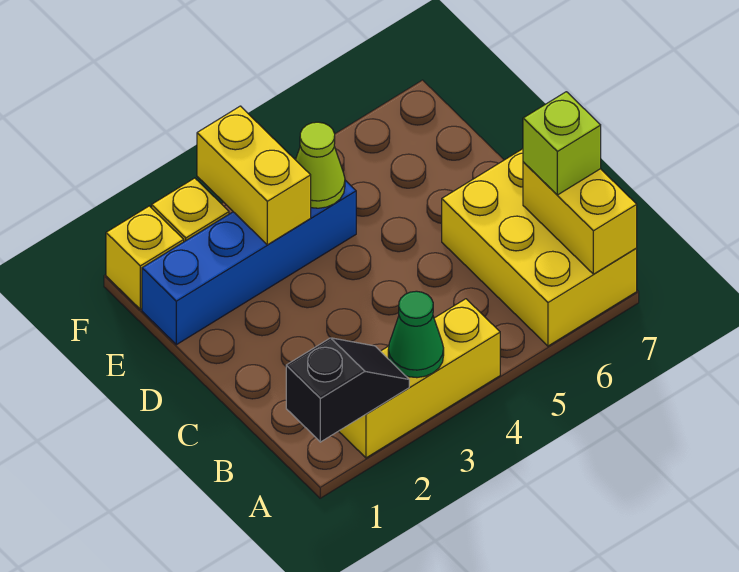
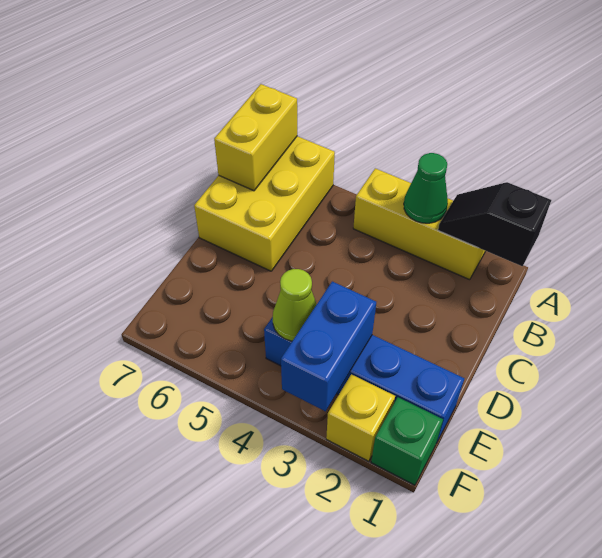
lime brick B7 level 3 -> none
yellow brick E3:F3 level 2 -> blue brick E3:F3 level 2
yellow brick F1 level 1 -> green brick F1 level 1

